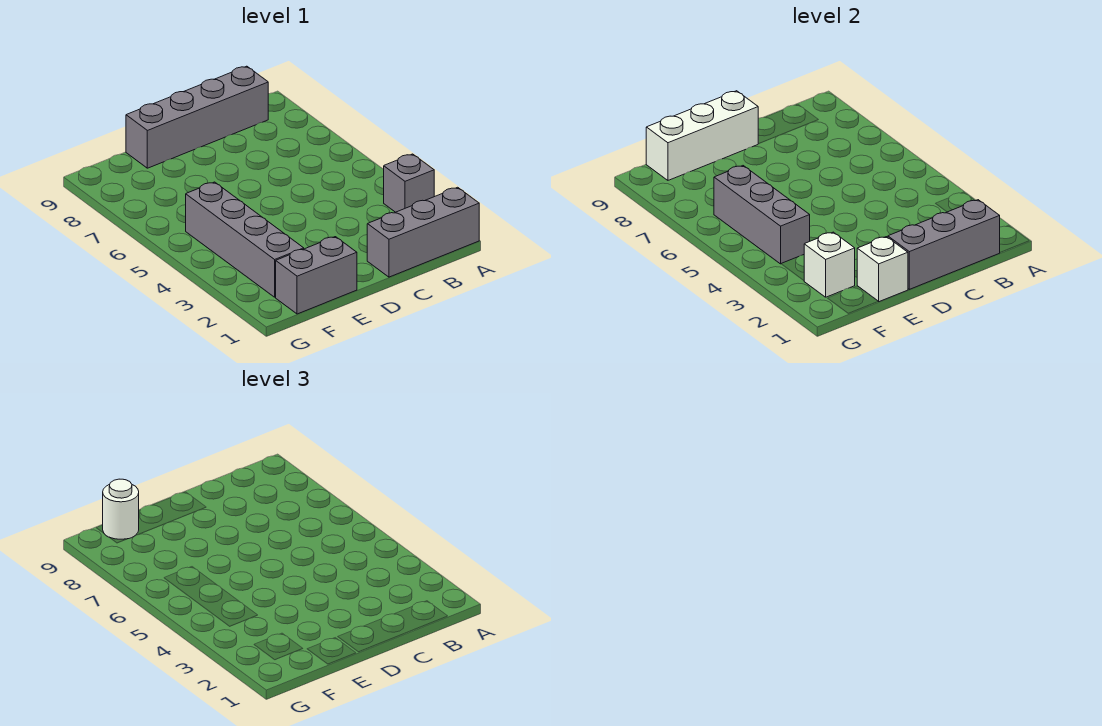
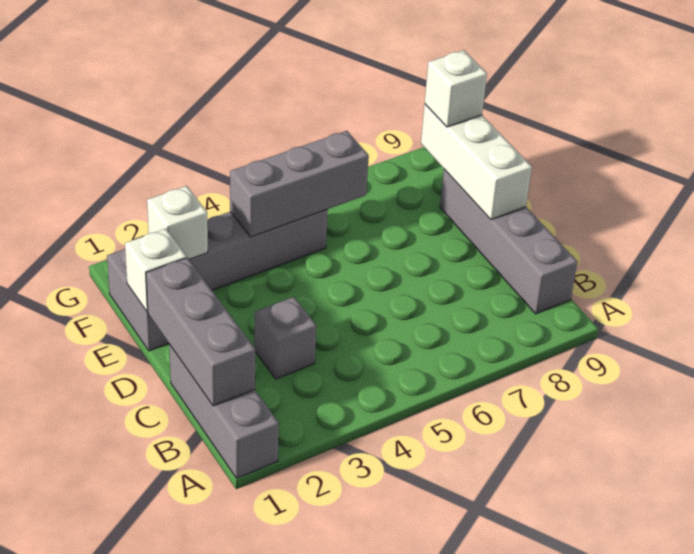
grey brick A3 level 1 -> grey brick C3 level 1
white round brick F9 level 3 -> white brick F9 level 3

